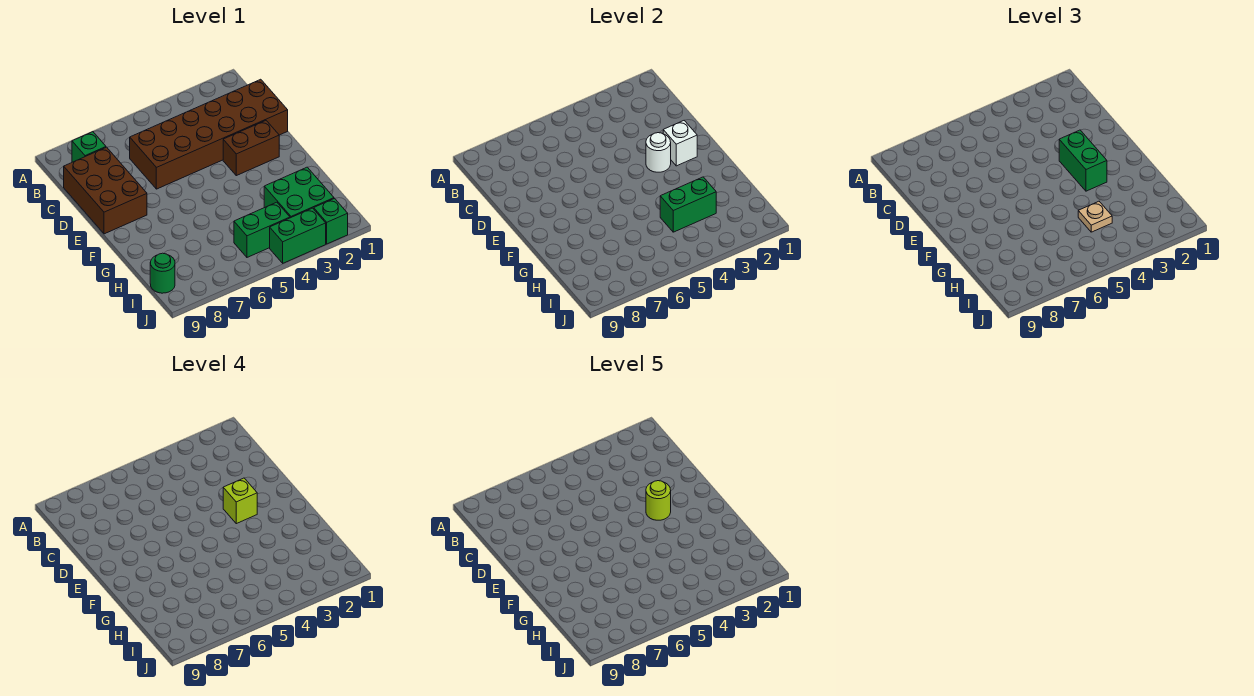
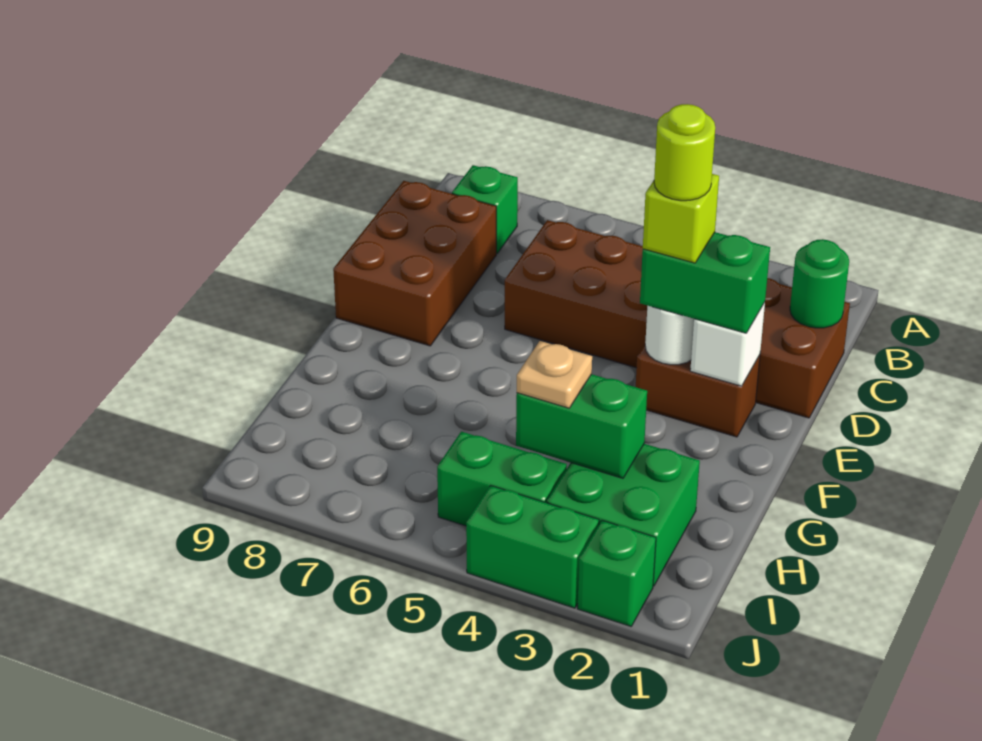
green brick E3:F3 level 3 -> green brick E2:E3 level 3
green round brick I9 level 1 -> green round brick C1 level 2

